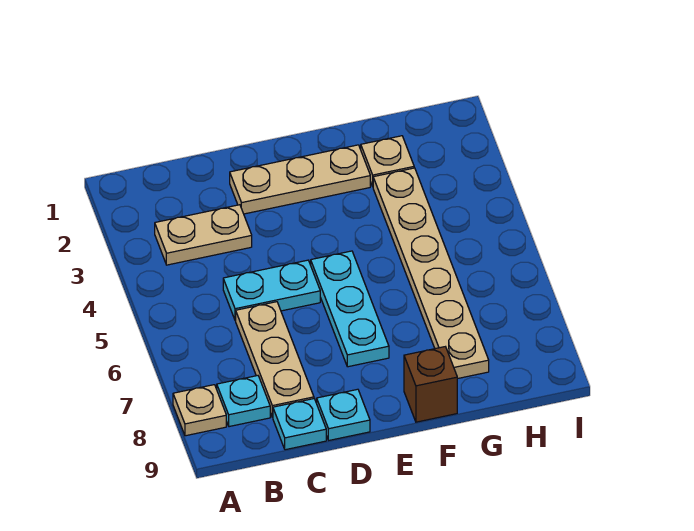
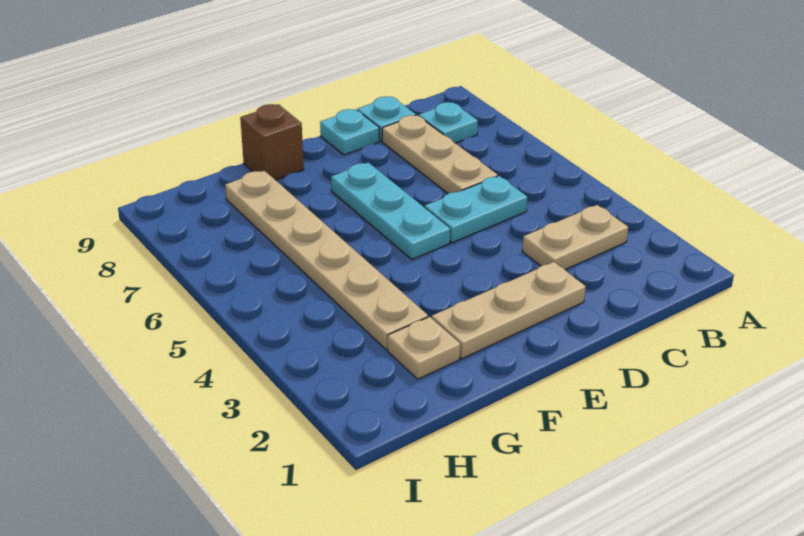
tan plate A8 level 1 -> none

